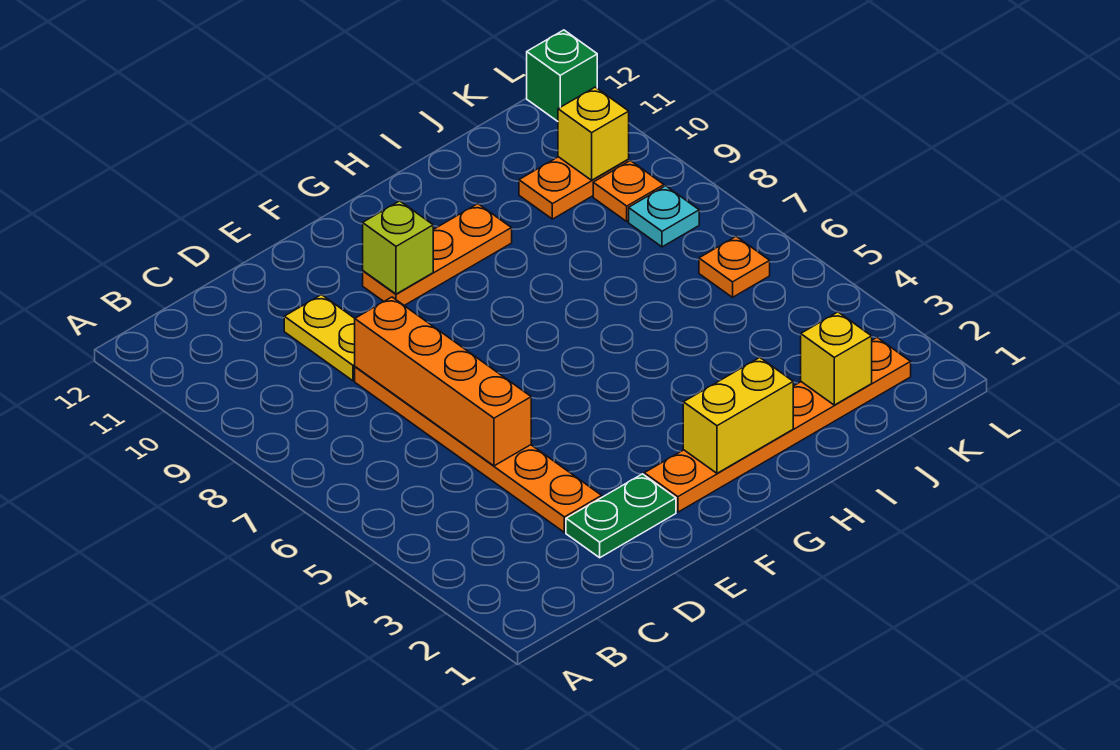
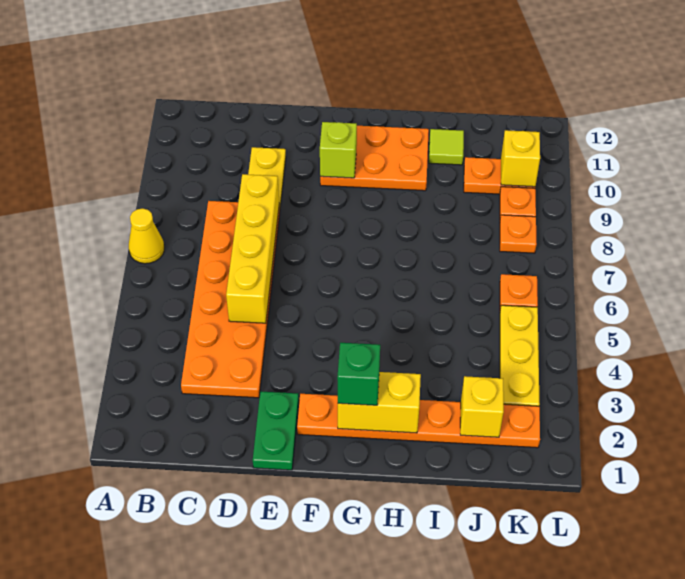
none -> yellow cone A7 level 1
green plate D2:E2 level 1 -> green plate E1:E2 level 1
orange plate D3:D8 level 1 -> orange plate C3:D8 level 1
orange brick D5:D8 level 2 -> yellow brick D5:D8 level 2
orange plate F10:H10 level 1 -> orange plate F10:H11 level 1
none -> lime tile I11 level 1
none -> yellow plate K3:K5 level 1
cyan plate K8 level 1 -> orange plate K8 level 1
green brick L12 level 1 -> green brick G2 level 3

